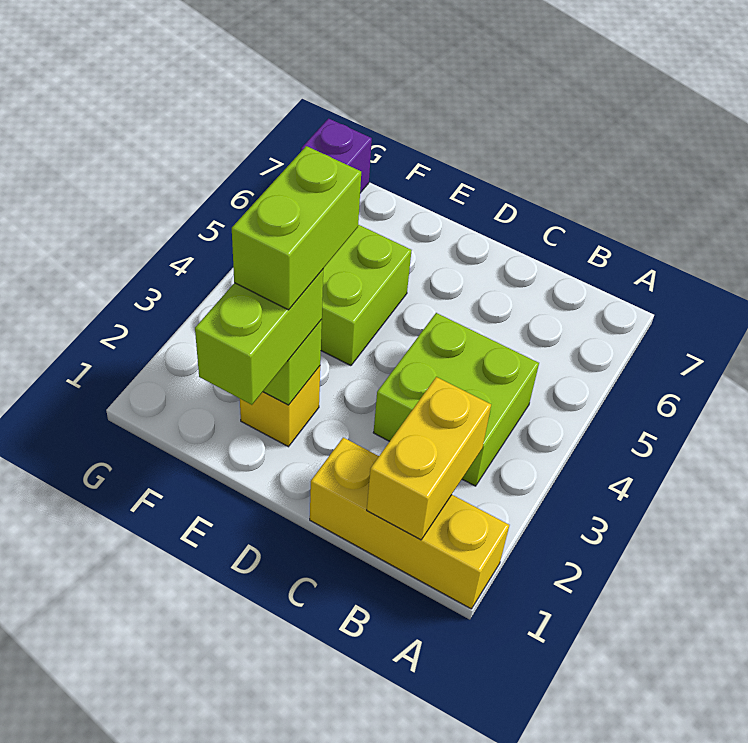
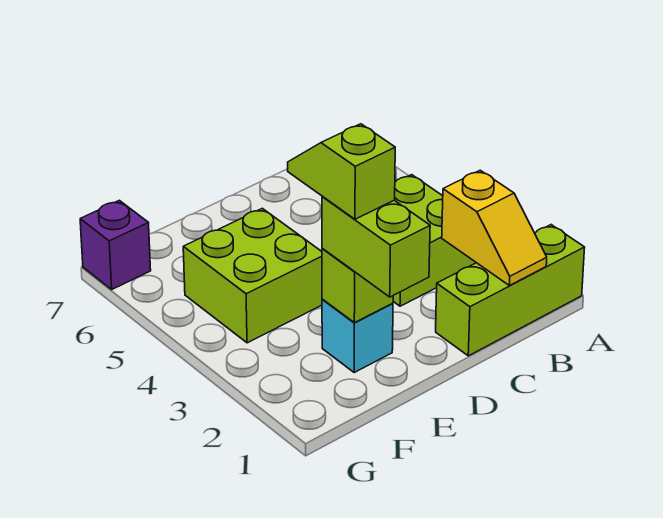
yellow brick A1:C1 level 1 -> lime brick A1:C1 level 1
yellow brick B1:B2 level 2 -> yellow slope B1:B2 level 2 top 2
yellow brick E2 level 1 -> cyan brick E2 level 1
lime brick E2:E3 level 4 -> lime slope E2:E3 level 4 top 2

